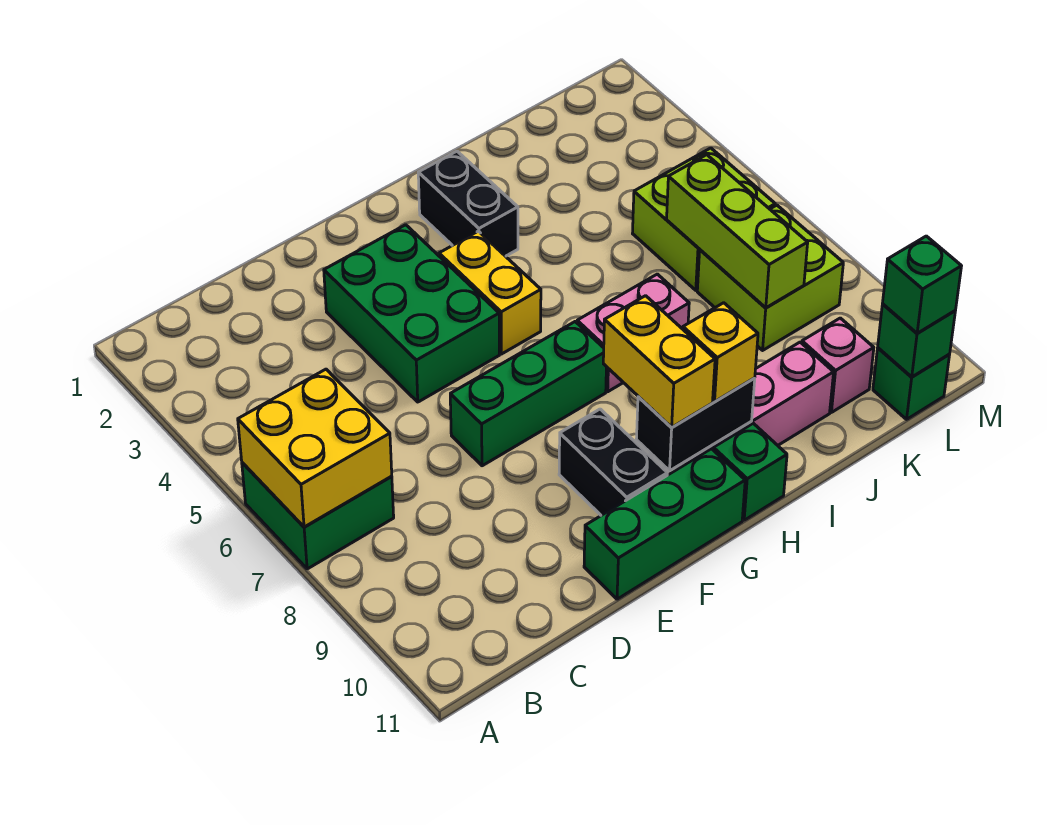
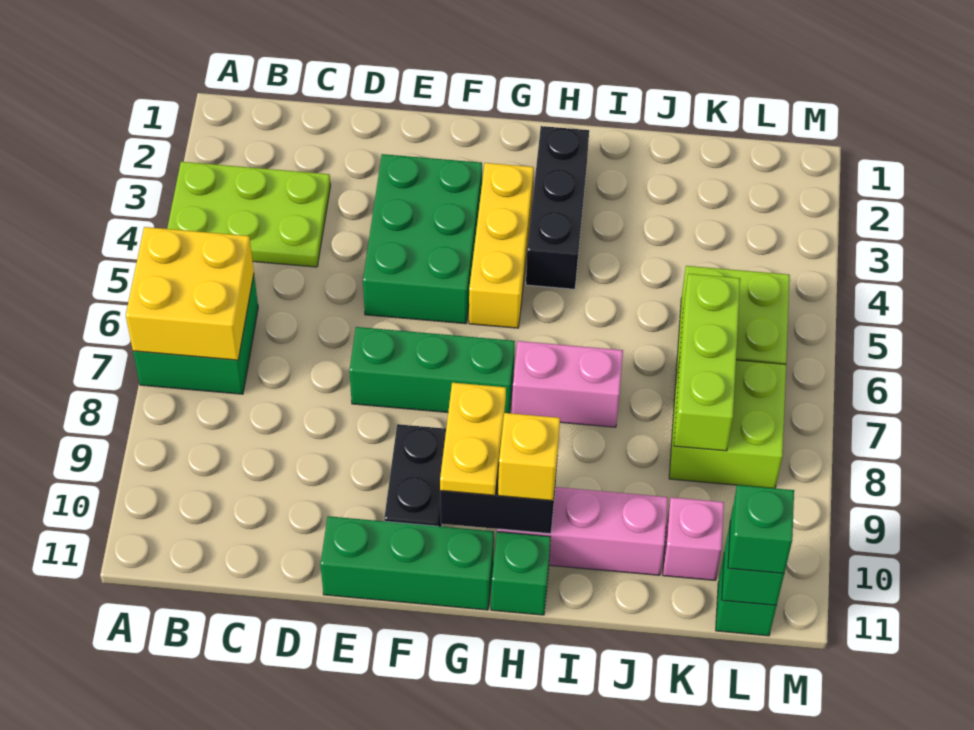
none -> lime plate A3:C4 level 1
yellow brick G4:G5 level 1 -> yellow brick G3:G5 level 1
yellow brick G9:G10 level 3 -> yellow plate G9:G10 level 3
black brick H2:H3 level 1 -> black brick H2:H4 level 1

